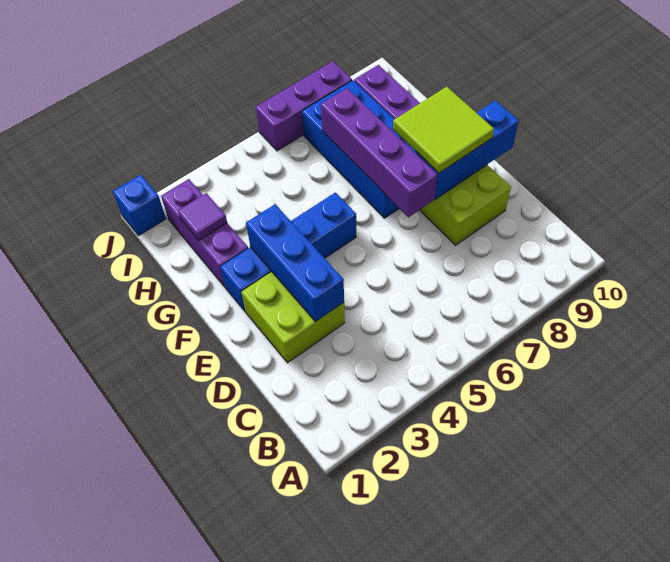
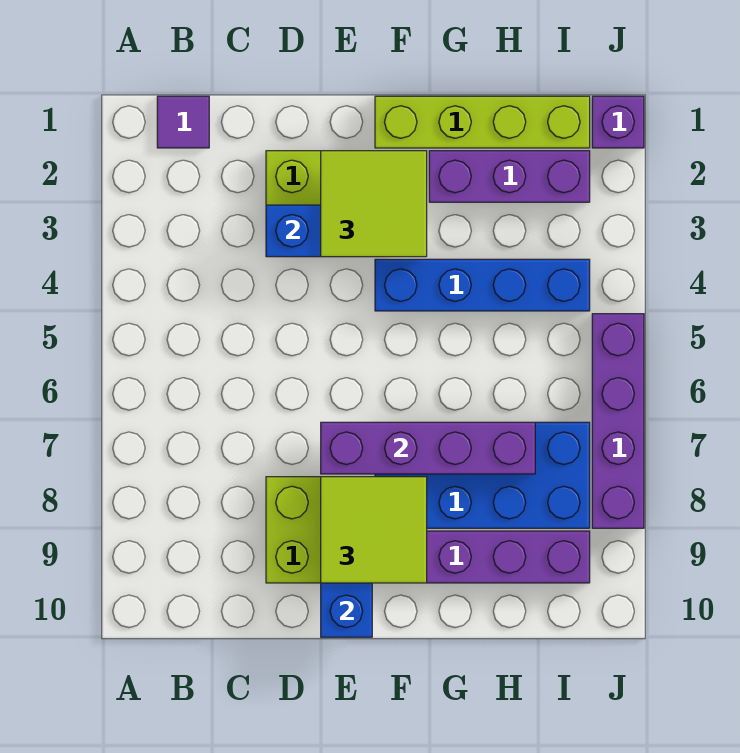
none -> lime tile E2:F3 level 3
none -> lime brick F1:I1 level 1
blue brick F2:F5 level 1 -> blue brick F4:I4 level 1
purple tile H2 level 2 -> purple tile B1 level 1
blue brick J1 level 1 -> purple brick J1 level 1
purple brick J6:J8 level 1 -> purple brick J5:J8 level 1

